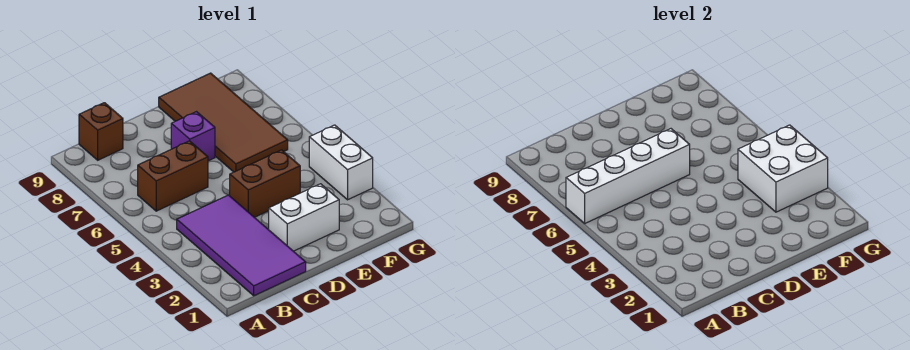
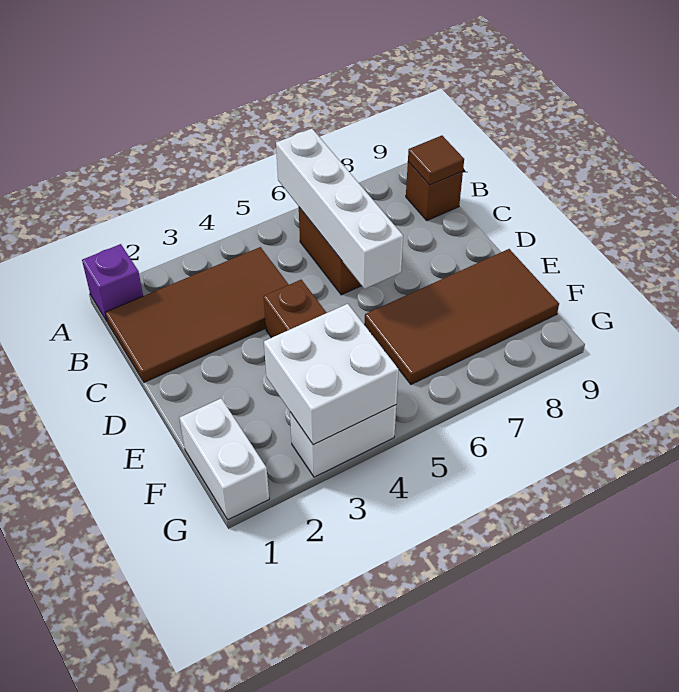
purple tile B1:C4 level 1 -> brown tile B1:C4 level 1
none -> brown tile B9 level 2
white brick D2:E2 level 1 -> white brick F1:G1 level 1
purple brick D7 level 1 -> purple brick A1 level 1

